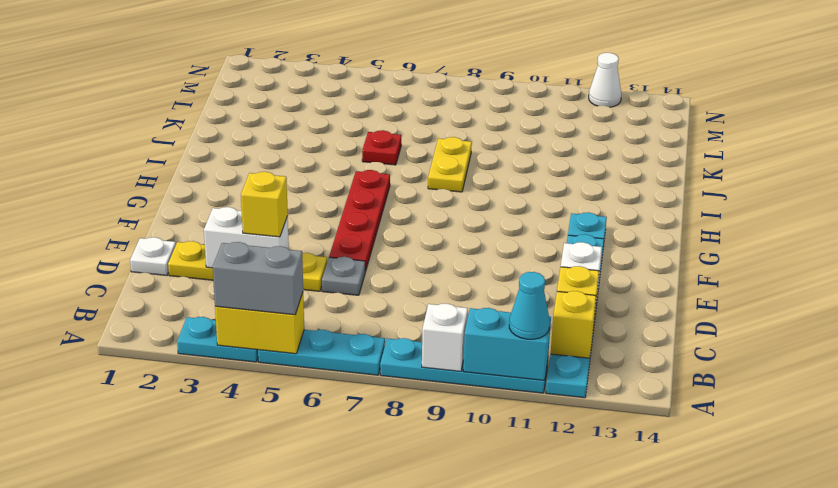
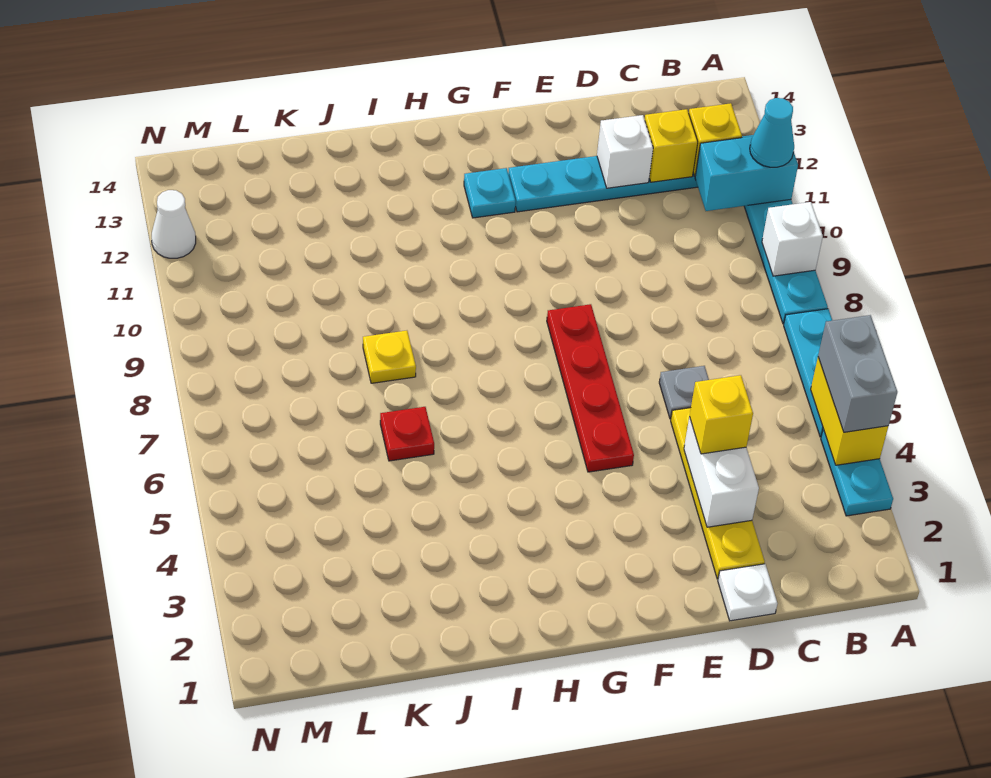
cyan brick A10:A11 level 2 -> cyan brick A11:B11 level 2
red plate E6:H6 level 1 -> red plate F5:F8 level 1
yellow plate I8:J8 level 1 -> yellow plate J8 level 1

